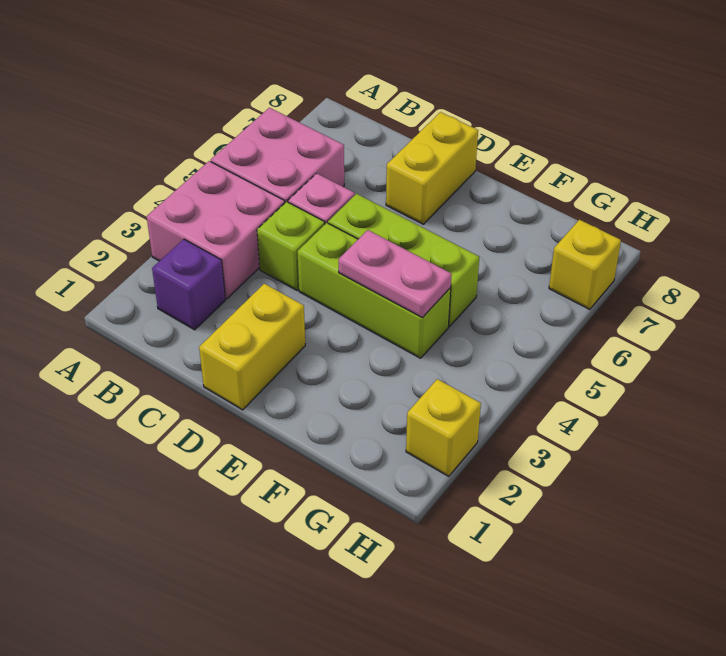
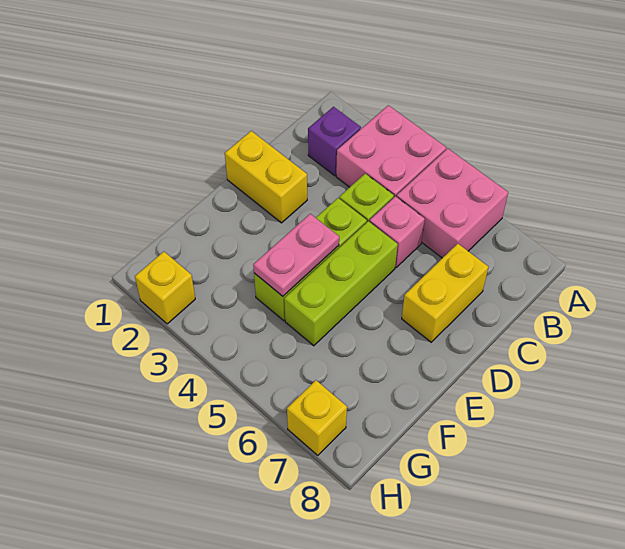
yellow brick D7:D8 level 1 -> yellow brick C7:D7 level 1

